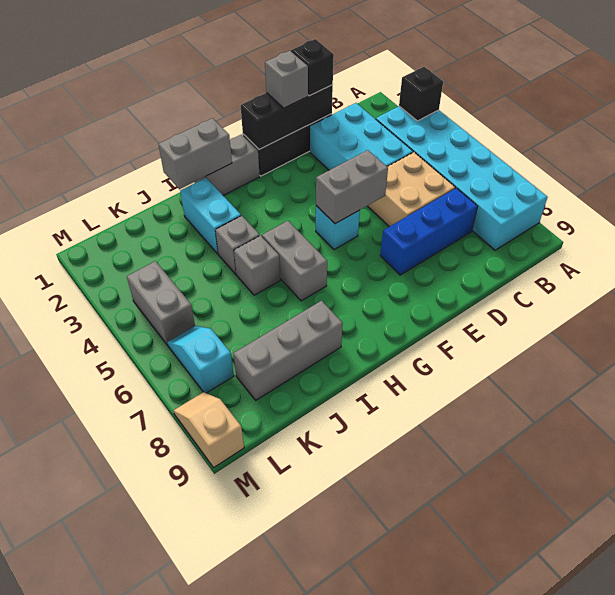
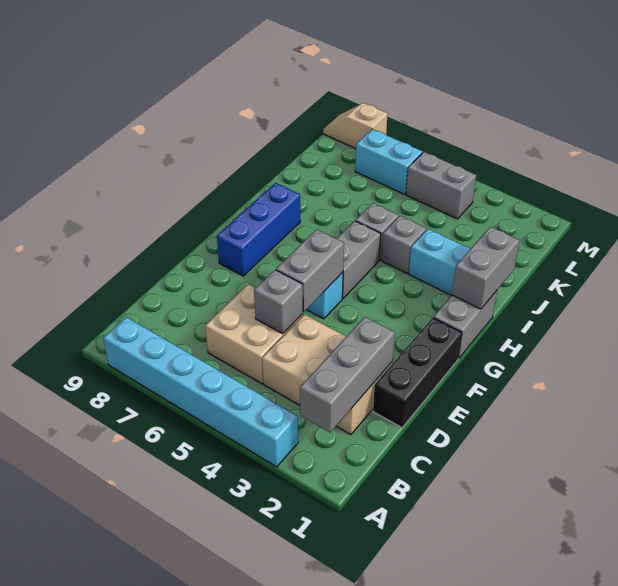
cyan brick A3:B8 level 1 -> cyan brick A3:A8 level 1
black brick A3 level 2 -> none
cyan brick C2:D4 level 1 -> tan brick C2:D4 level 1
blue brick C7:E7 level 1 -> blue brick F8:H8 level 1
black brick D1:F1 level 2 -> none
black brick D1 level 3 -> none
grey brick E1 level 3 -> grey brick D5 level 2
grey brick H5:H6 level 1 -> grey brick G5:H5 level 1
grey brick I8:K8 level 1 -> grey brick B2:D2 level 2
cyan slope L6:L7 level 1 top 7 -> cyan brick L6:L7 level 1
tan slope M8:M9 level 1 top 9 -> tan slope M8:M9 level 1 top 8

